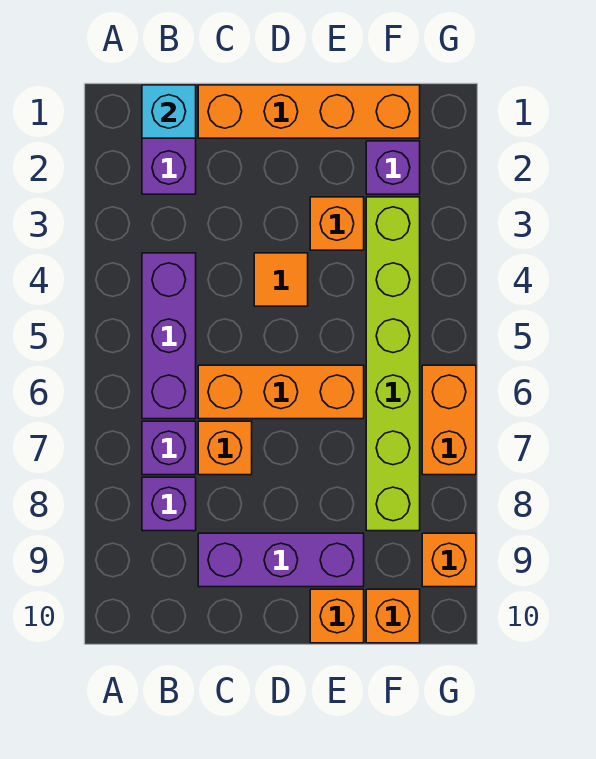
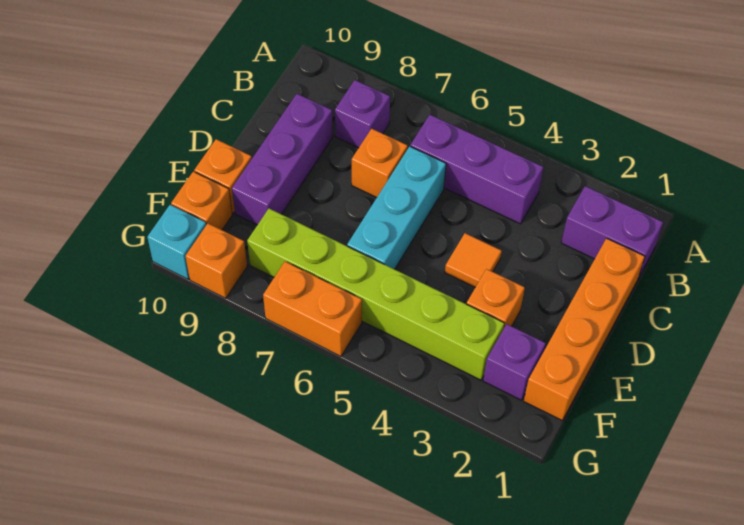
cyan brick B1 level 2 -> cyan brick G10 level 1
purple brick B7 level 1 -> none
orange brick C6:E6 level 1 -> cyan brick C6:E6 level 1

